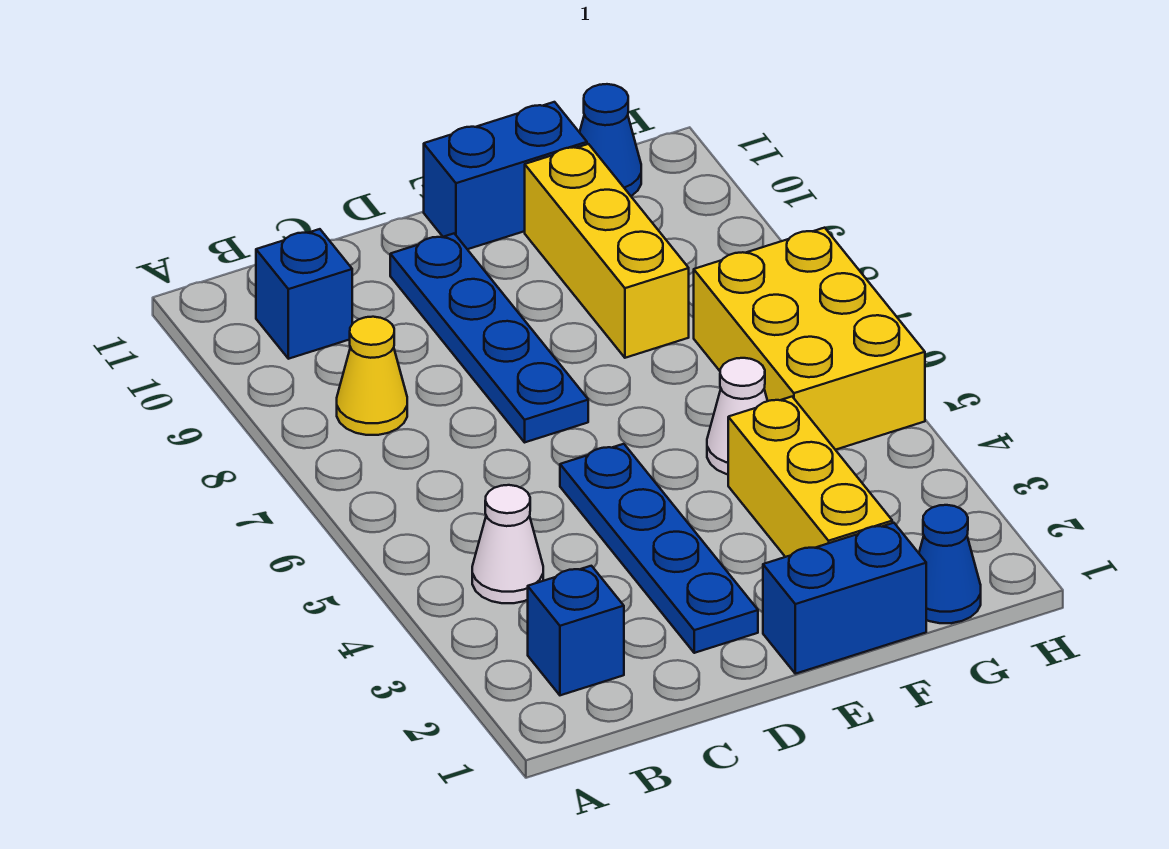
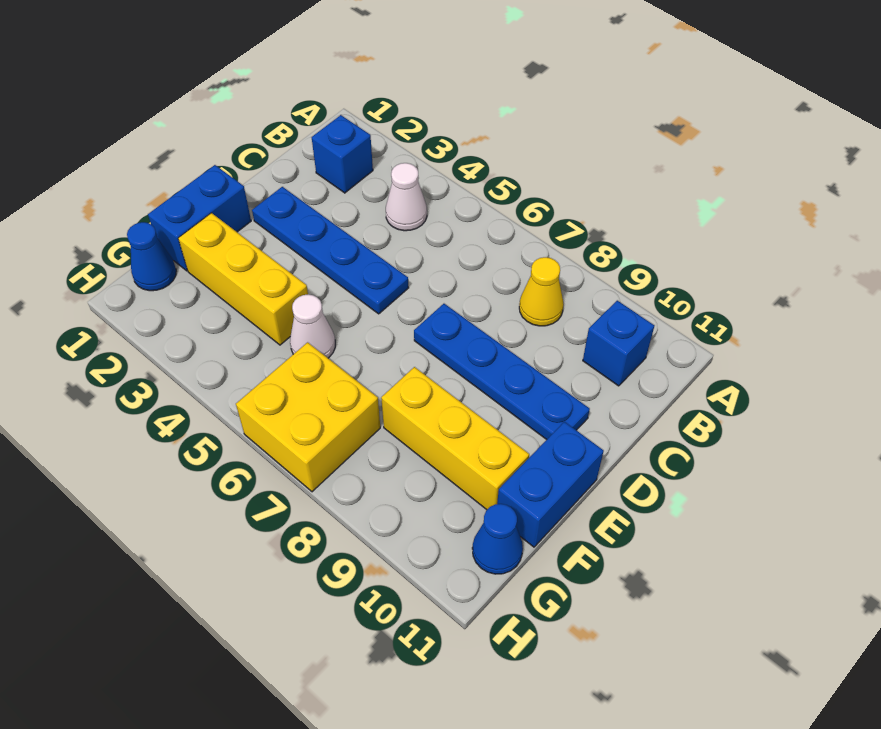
yellow brick G5:H7 level 1 -> yellow brick G6:H7 level 1

